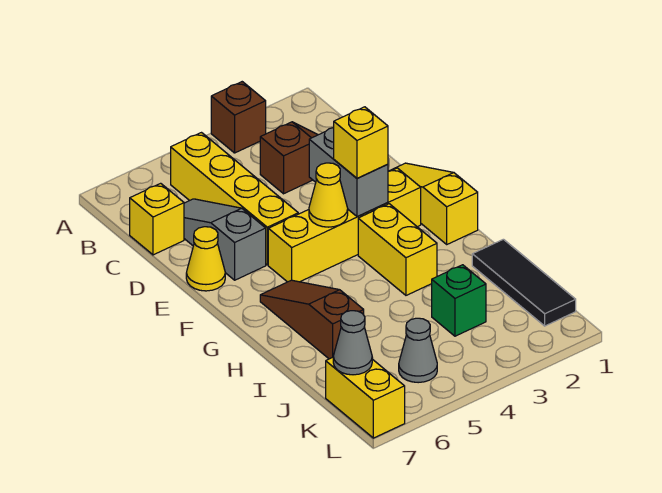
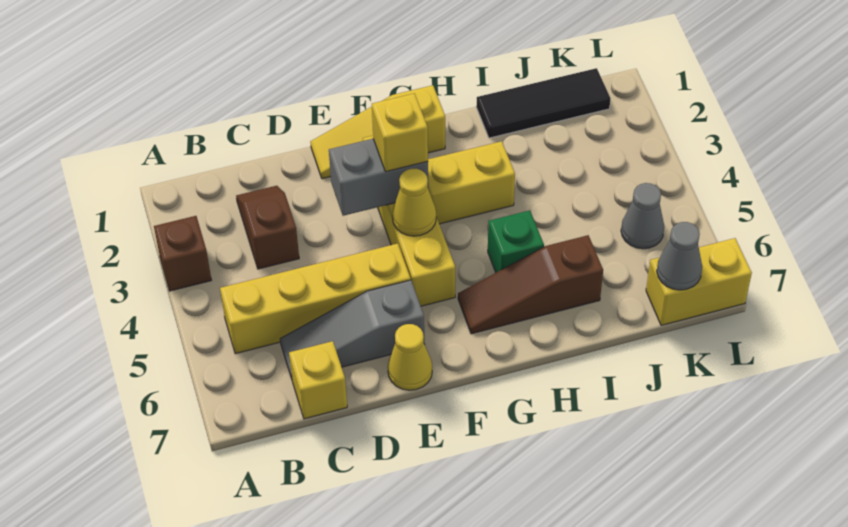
green brick J3 level 1 -> green brick H5 level 1

